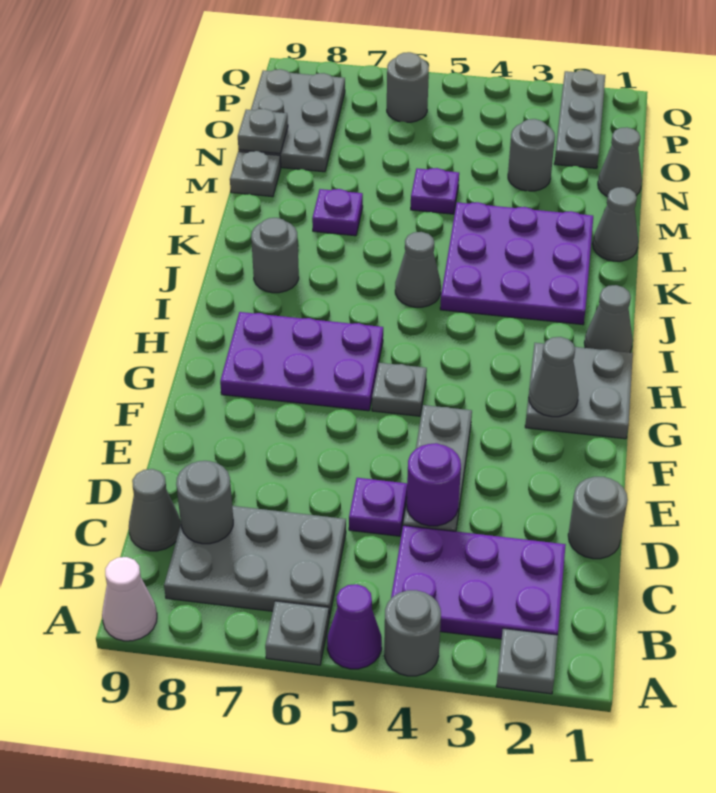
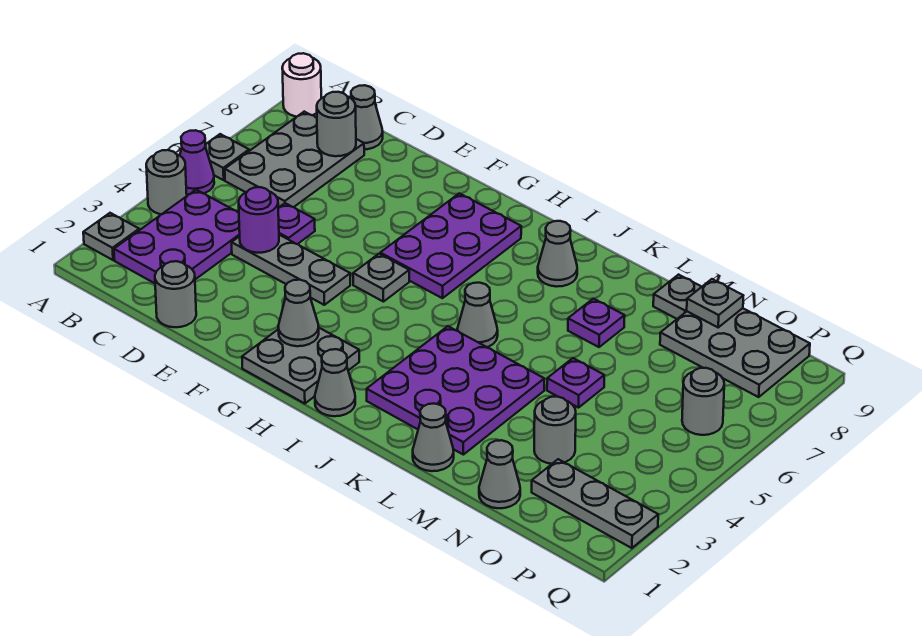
white cone A9 level 1 -> white round brick A9 level 1
grey round brick J8 level 1 -> grey cone J8 level 1

